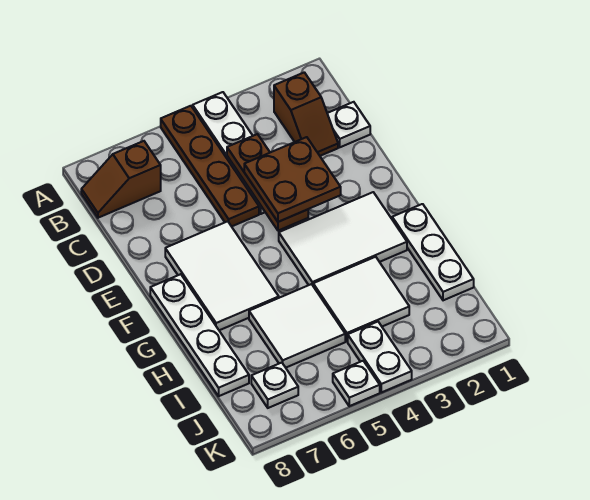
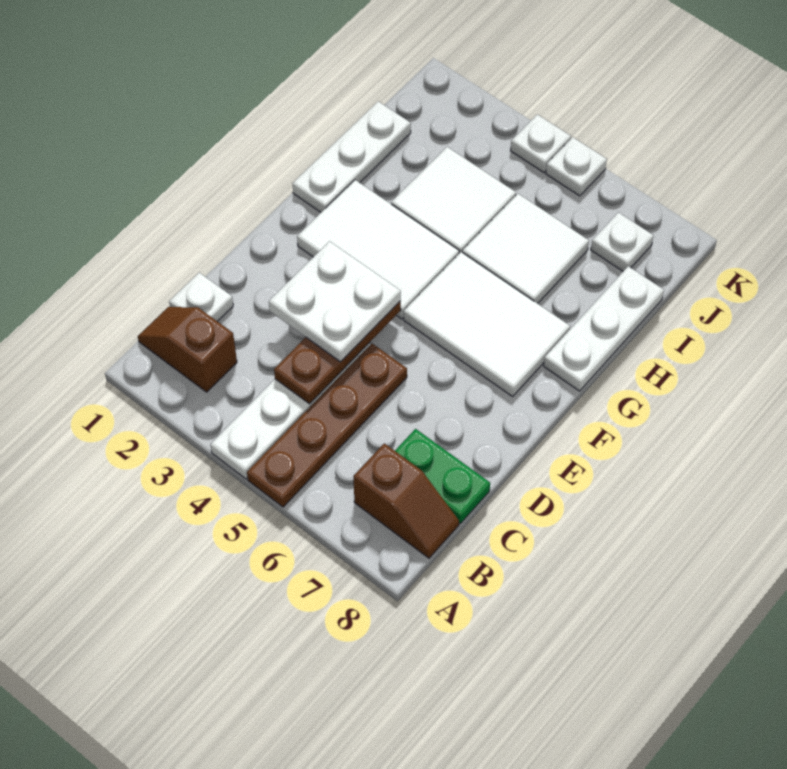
brown slope B2:C2 level 1 top B -> brown slope B1:B2 level 1 top 2
none -> green plate C7:C8 level 1
brown plate D3:E4 level 3 -> white plate D3:E4 level 3
white tile E6:G7 level 1 -> white tile F5:G7 level 1
white plate F8:I8 level 1 -> white plate G8:I8 level 1
white plate J4:K4 level 1 -> white plate K4 level 1

